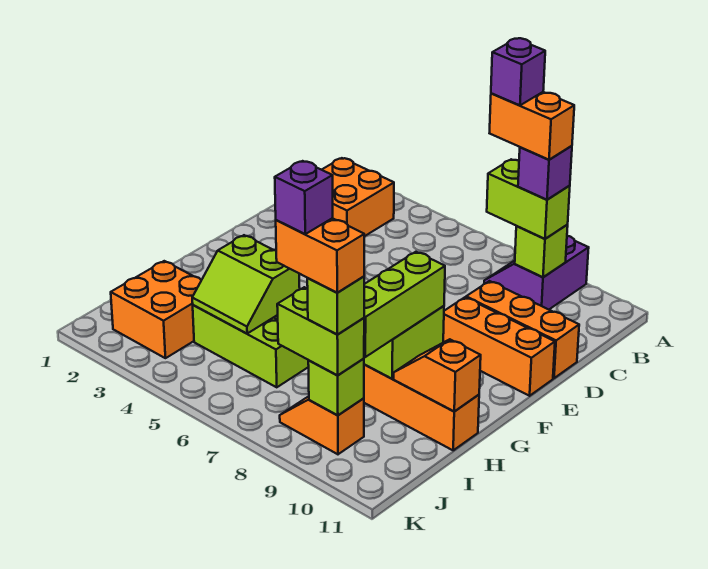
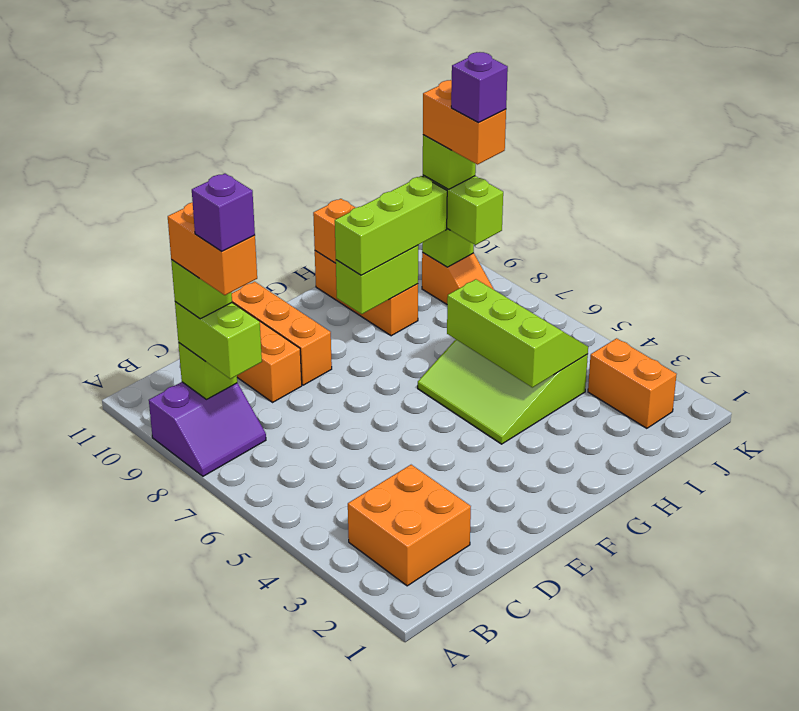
purple brick B9 level 4 -> lime brick B9 level 4
lime slope H4:I5 level 2 top H -> lime slope H4:I6 level 2 top H
orange brick I2:J3 level 1 -> orange brick J2:J3 level 1

